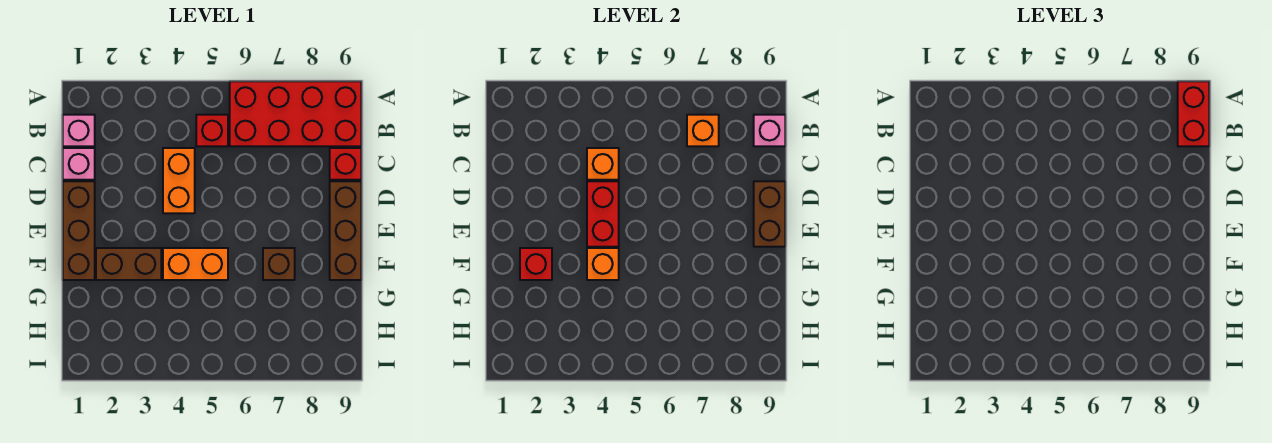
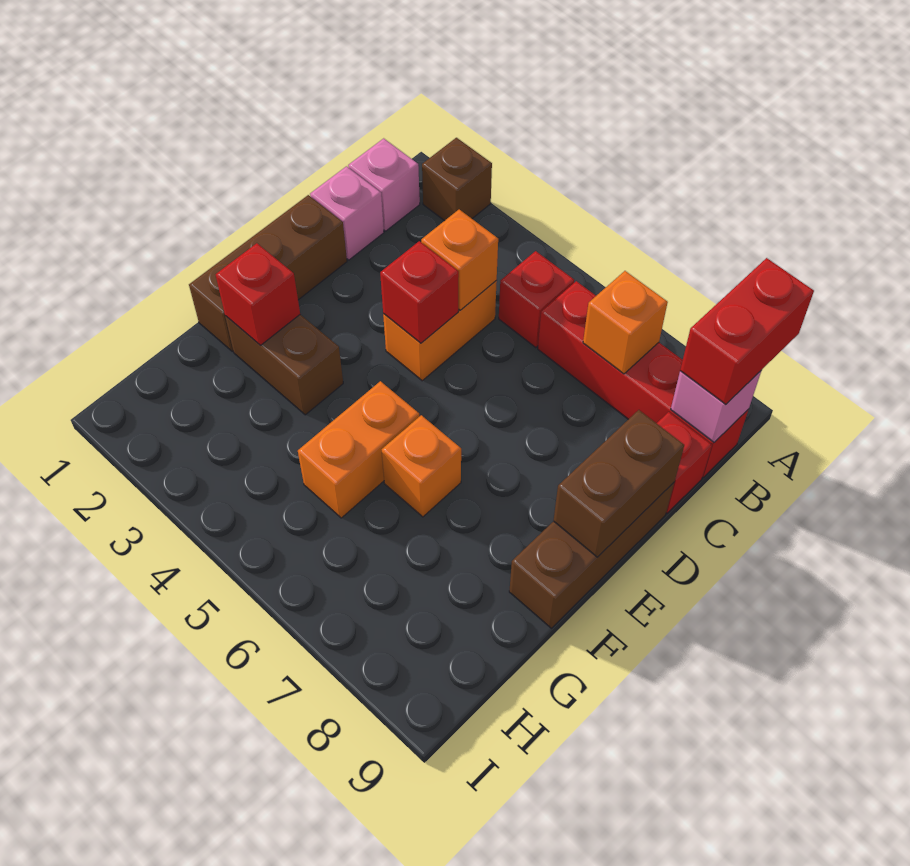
red brick A6:B9 level 1 -> red brick B6:B9 level 1
red brick D4:E4 level 2 -> red brick D4 level 2
orange brick F4:F5 level 1 -> orange brick F5:G5 level 1
orange brick F4 level 2 -> orange brick F6 level 1
brown brick F7 level 1 -> brown brick A2 level 1

